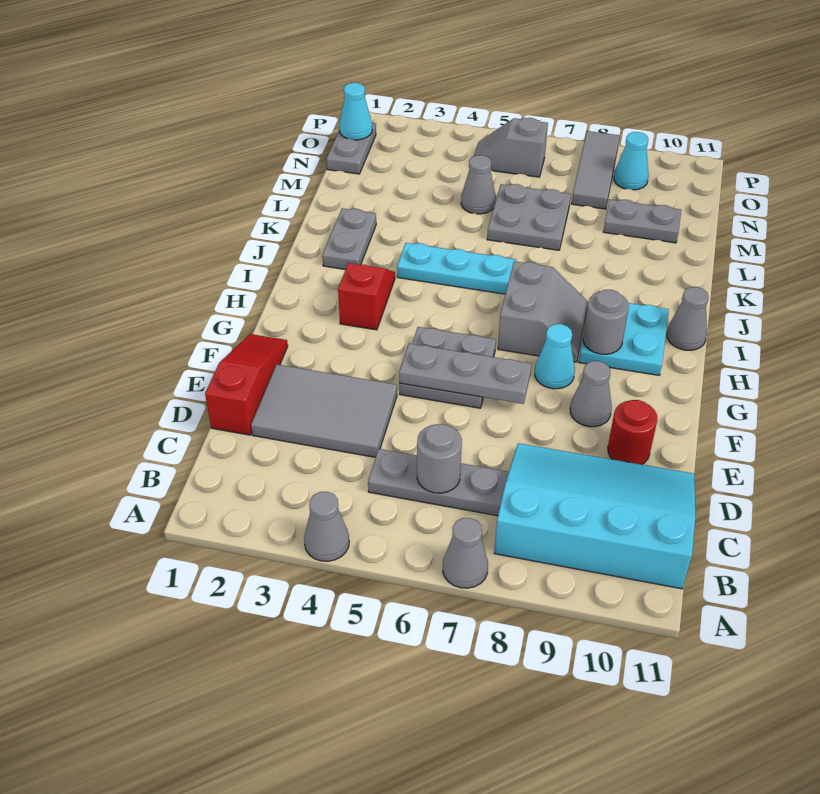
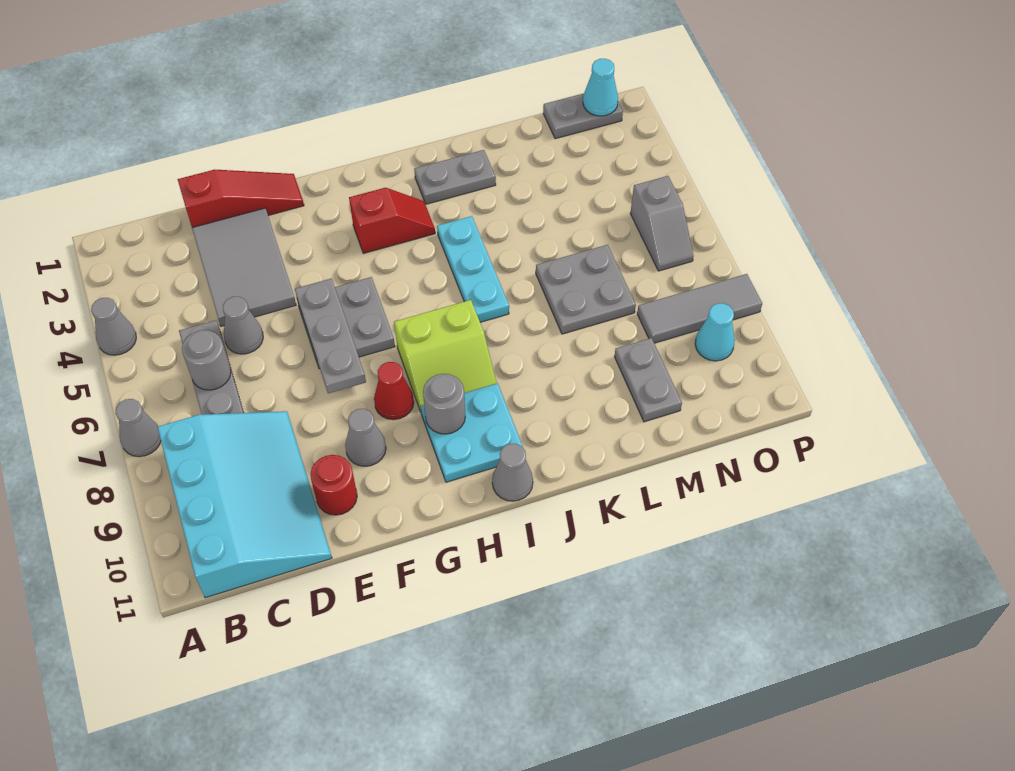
cyan cone G8 level 1 -> red cone G8 level 1
grey slope H7:I8 level 1 top 7 -> lime slope H7:I8 level 1 top 7
grey cone M5 level 1 -> grey cone D5 level 1
grey slope O5:O6 level 1 top 6 -> grey slope O5:O6 level 1 top 5

